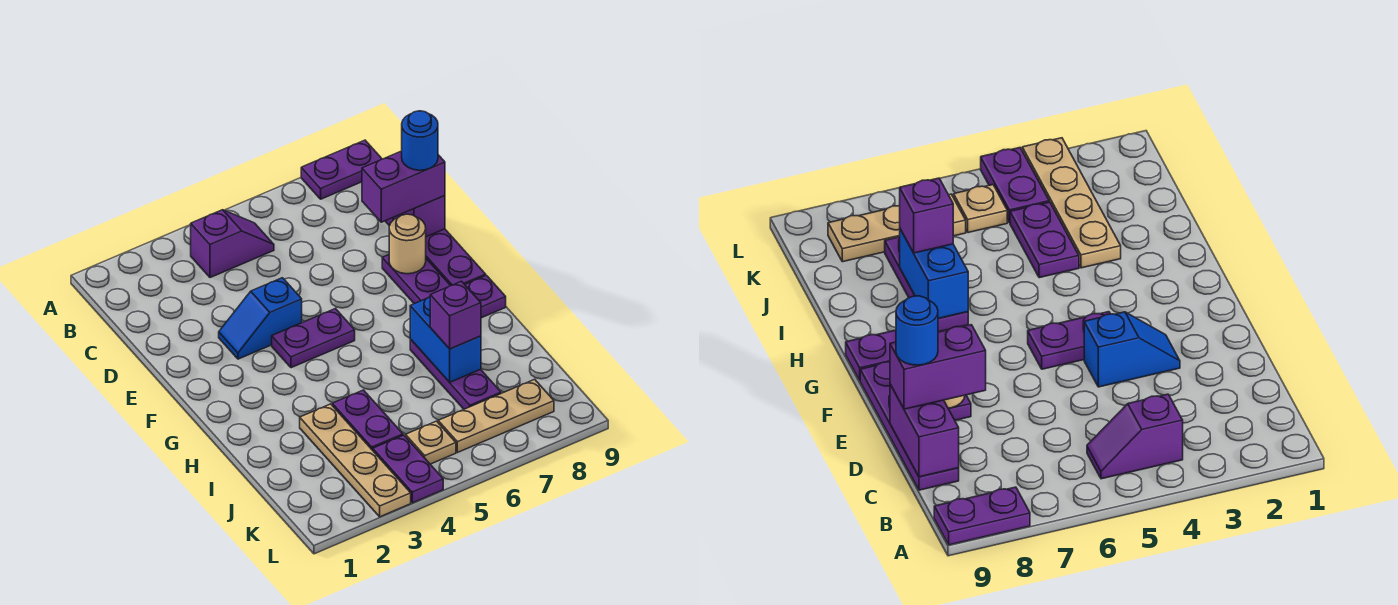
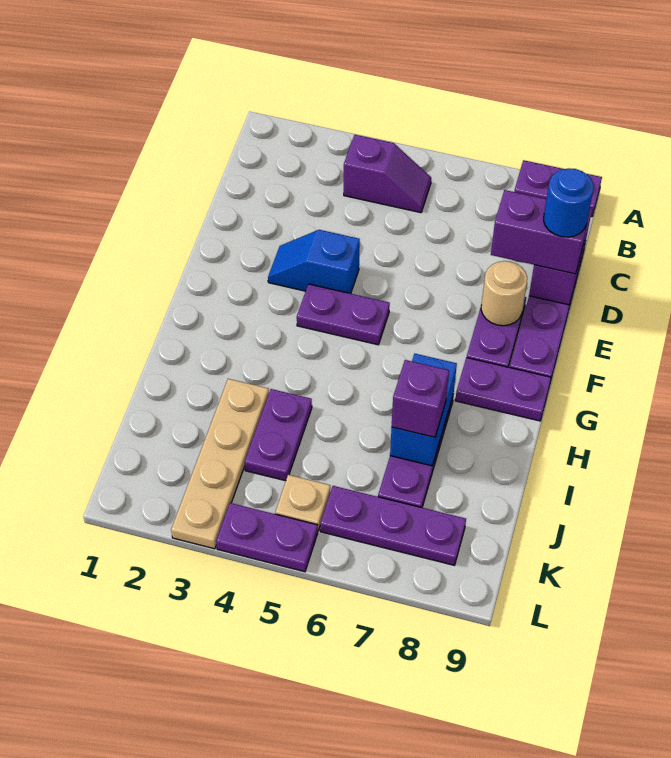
purple plate K4:L4 level 1 -> purple plate L4:L5 level 1
tan plate K6:K8 level 1 -> purple plate K6:K8 level 1

